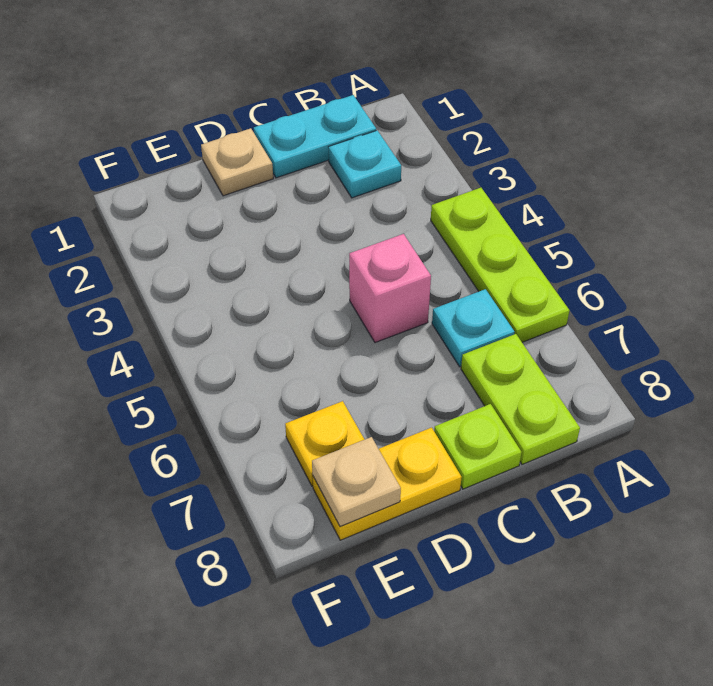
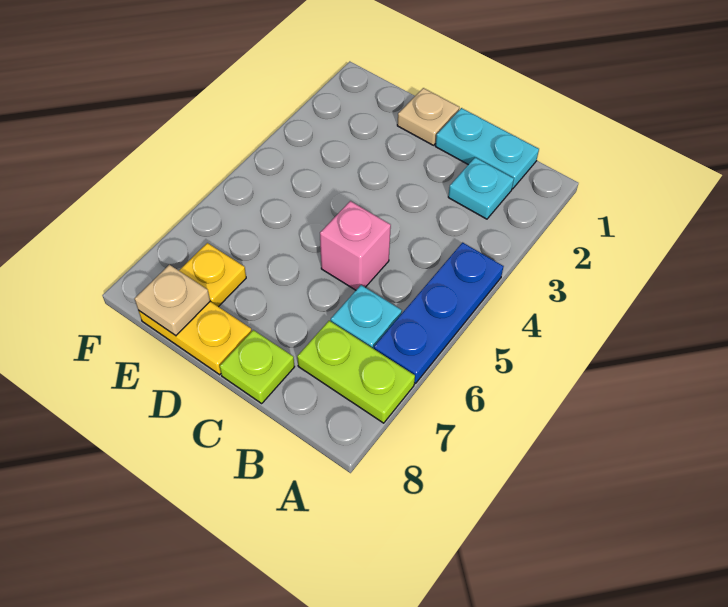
lime plate A4:A6 level 1 -> blue plate A4:A6 level 1
lime plate B7:B8 level 1 -> lime plate A7:B7 level 1

